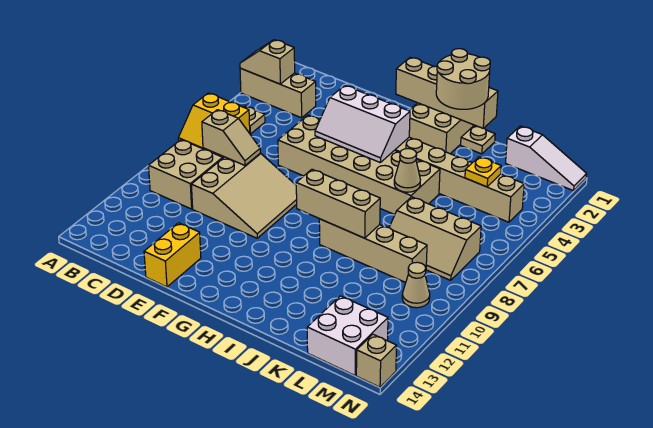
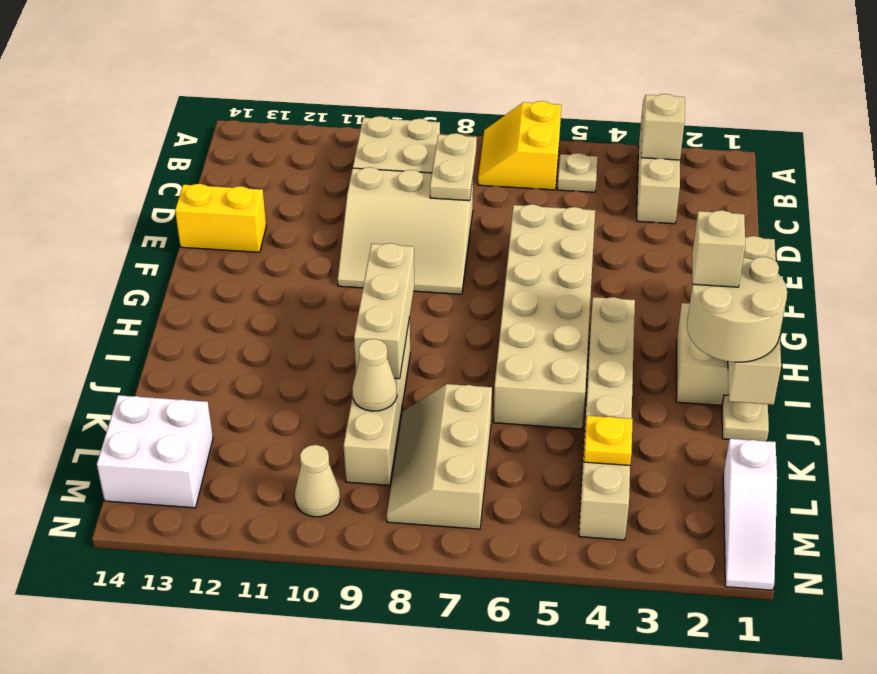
tan slope C8:D8 level 2 top C -> tan plate C8:D8 level 2
white slope F4:H5 level 2 top 4 -> none
tan cone J6 level 2 -> tan cone K9 level 2
tan brick N14 level 1 -> tan brick I2 level 4

